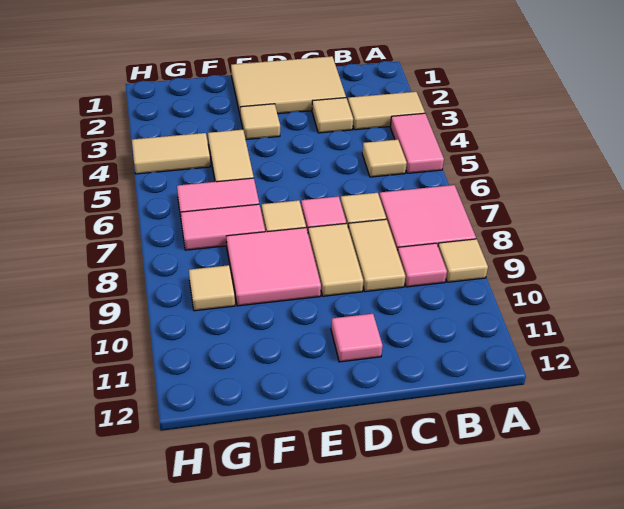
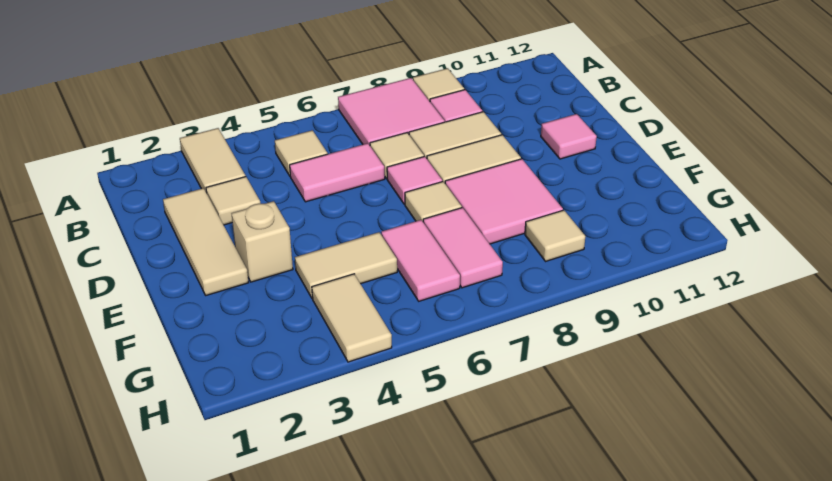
pink tile A4:A5 level 1 -> pink tile C5:C6 level 1
tan tile C1:E2 level 1 -> tan tile C2:E2 level 1
tan tile E3 level 1 -> tan brick E3 level 1

